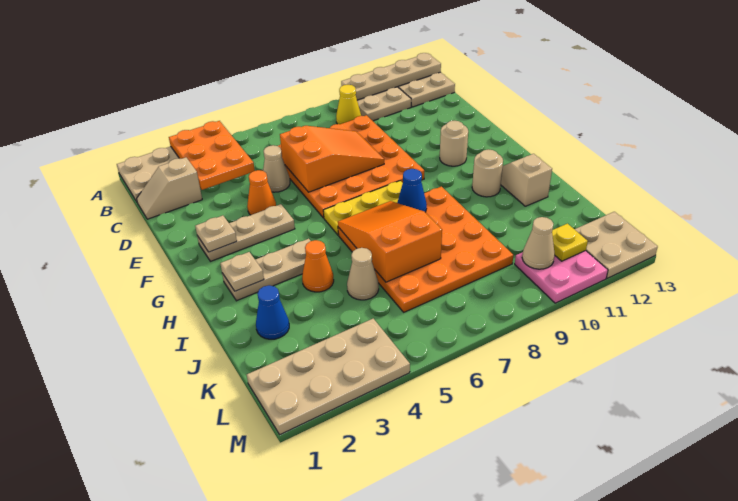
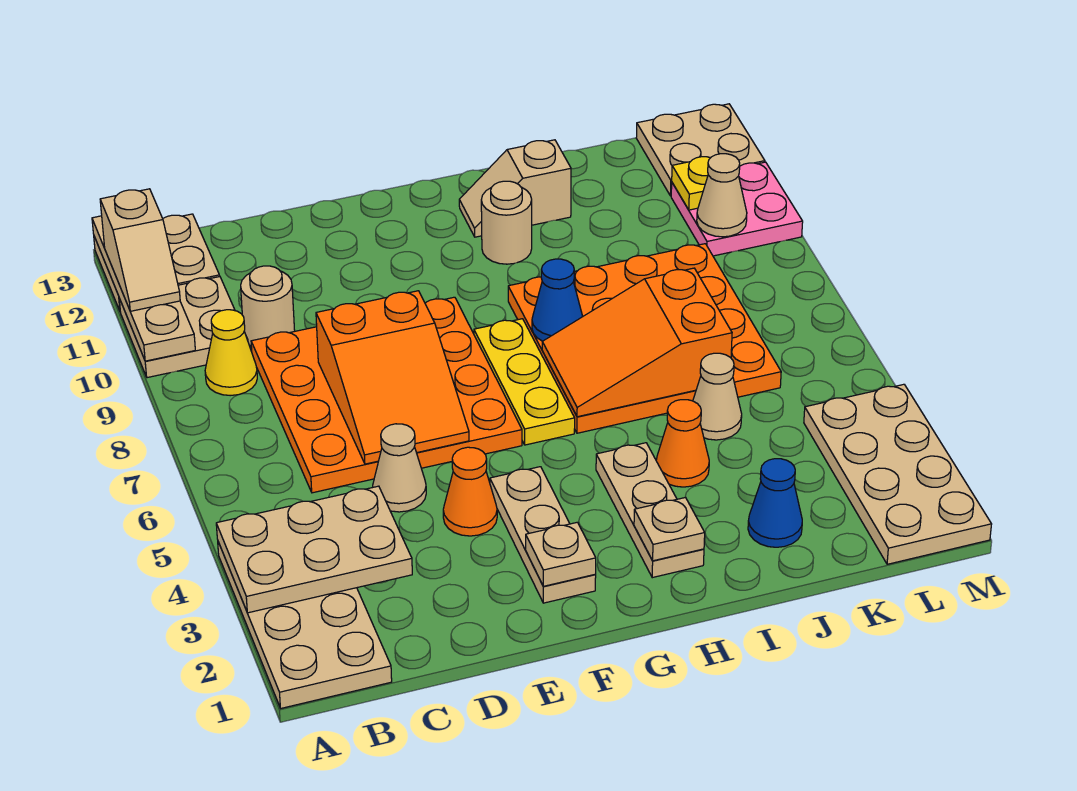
orange plate A3:C4 level 2 -> tan plate A3:C4 level 2
tan slope C1:C2 level 1 top 2 -> tan slope A11:A12 level 3 top 12
orange slope D6:E8 level 2 top 6 -> orange slope D6:E8 level 2 top 8
tan round brick F11 level 1 -> tan round brick C10 level 1

